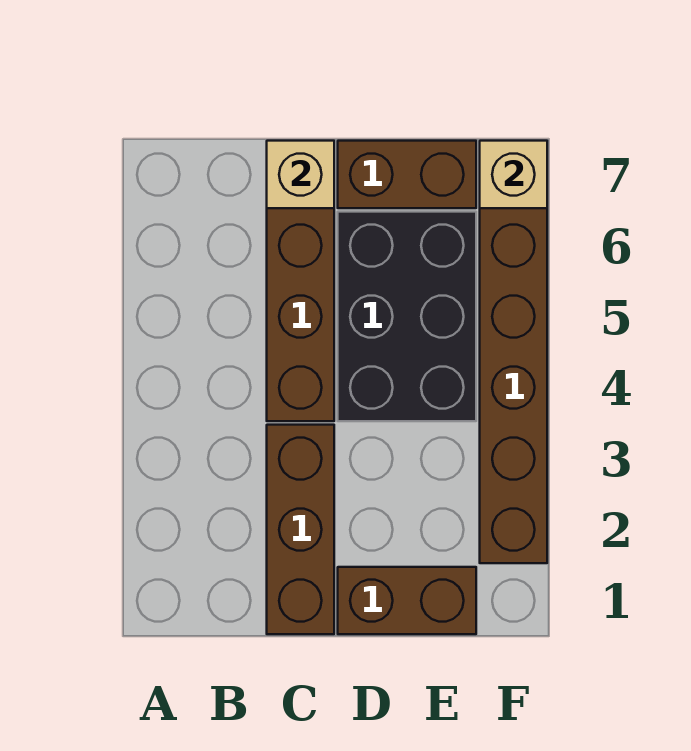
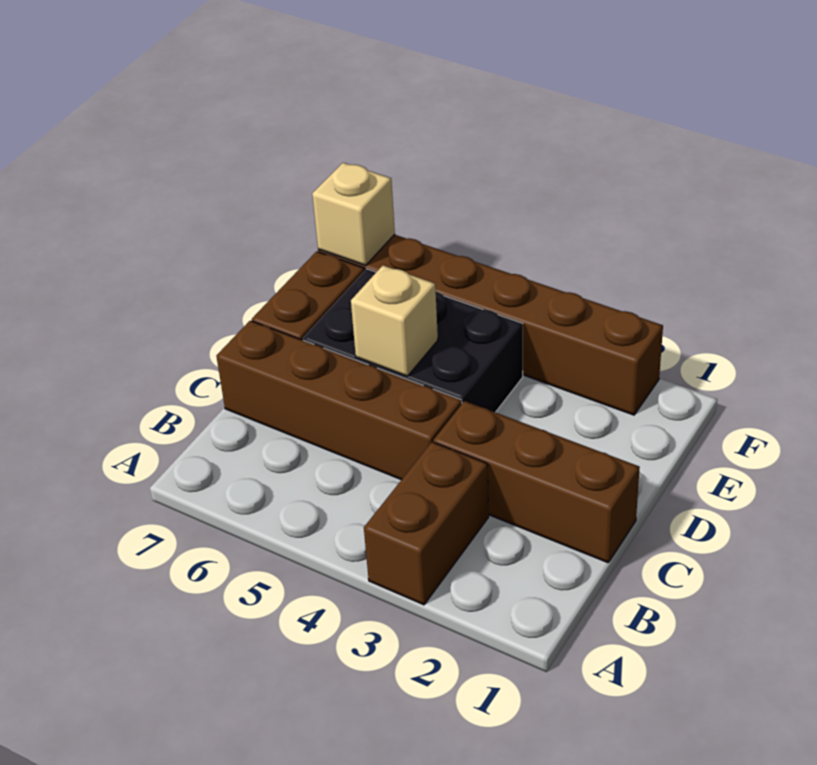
tan brick C7 level 2 -> tan brick D5 level 2
brown brick D1:E1 level 1 -> brown brick A3:B3 level 1

